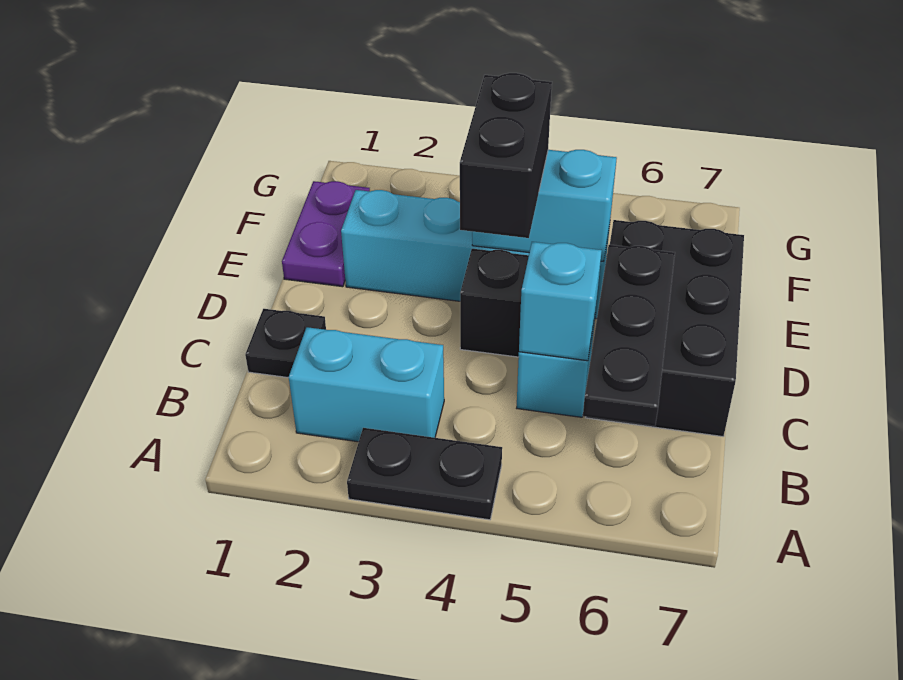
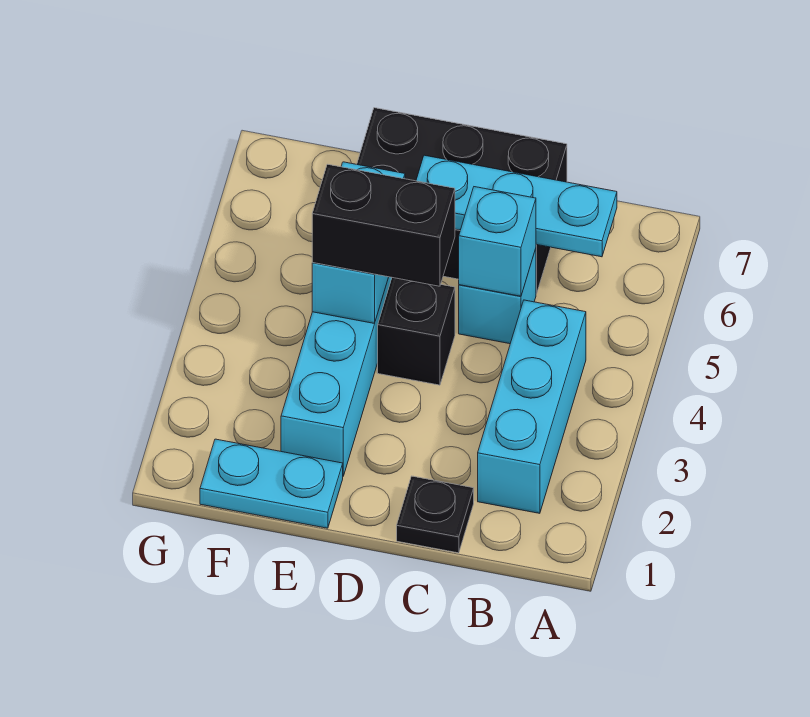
black plate A3:A4 level 1 -> none
cyan brick B2:B3 level 1 -> cyan brick B2:B4 level 1
black plate B6:D6 level 2 -> cyan plate B6:D6 level 2
purple plate E1:F1 level 1 -> cyan plate E1:F1 level 1

